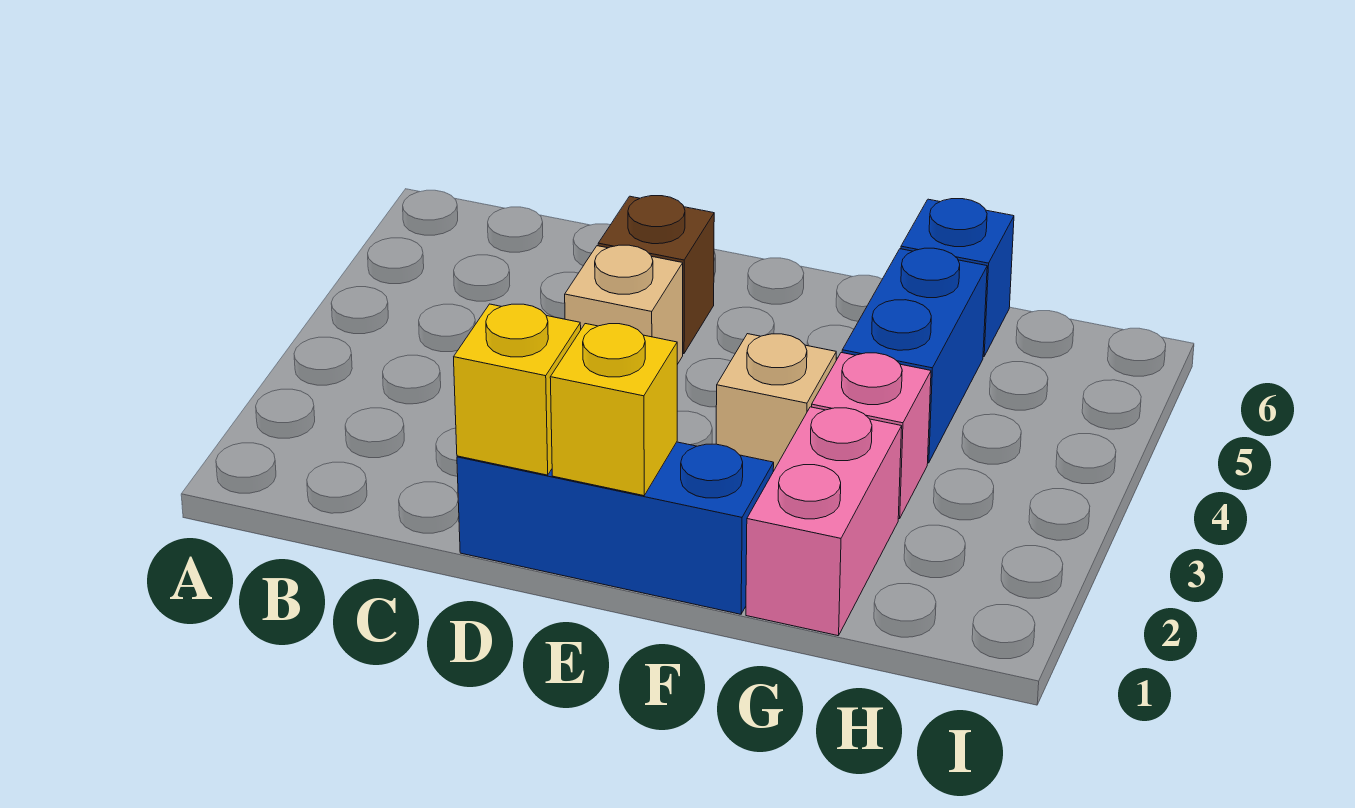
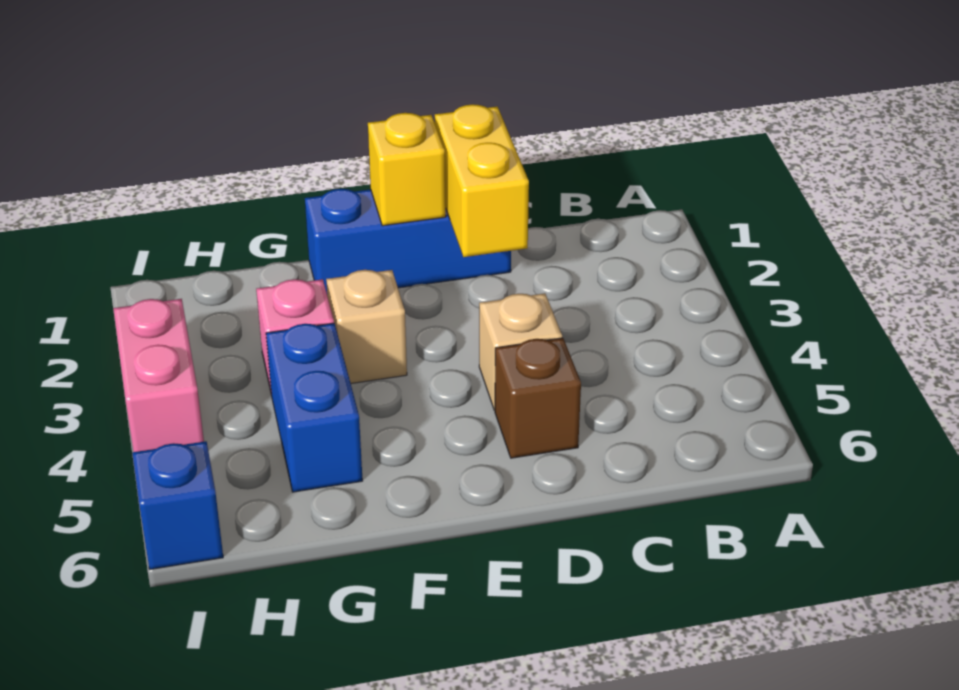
yellow brick D1 level 2 -> yellow brick D1:D2 level 2
pink brick G1:G2 level 1 -> pink brick I3:I4 level 1
blue brick G6 level 1 -> blue brick I6 level 1

